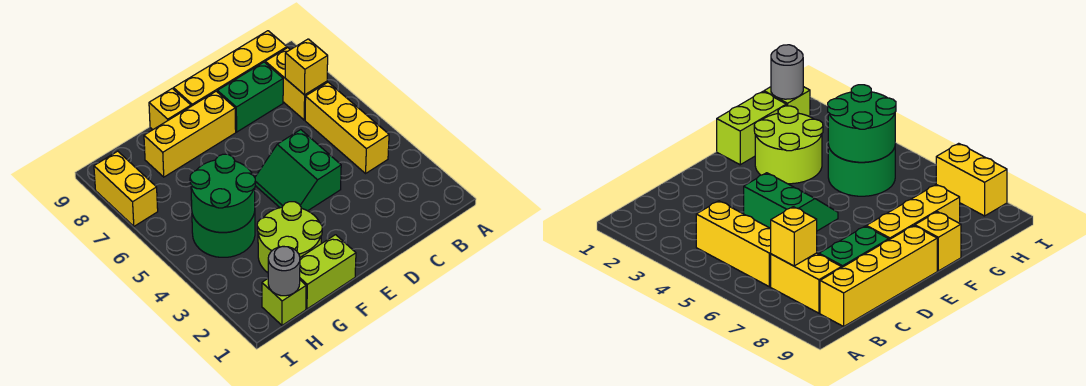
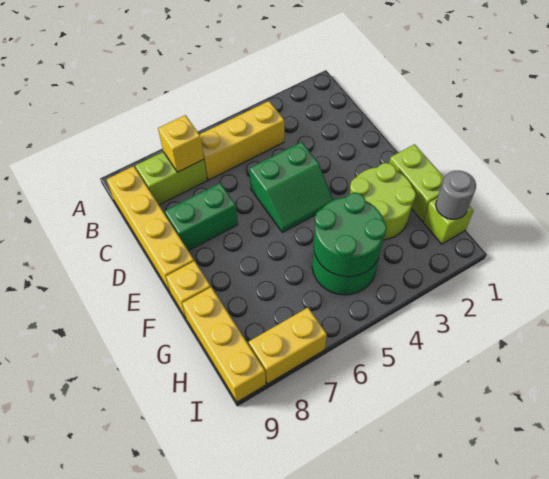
yellow brick B7:B8 level 1 -> lime brick B7:B8 level 1
green brick C8:D8 level 1 -> green brick D7:D8 level 1
yellow brick E8:G8 level 1 -> yellow brick G9:I9 level 1

